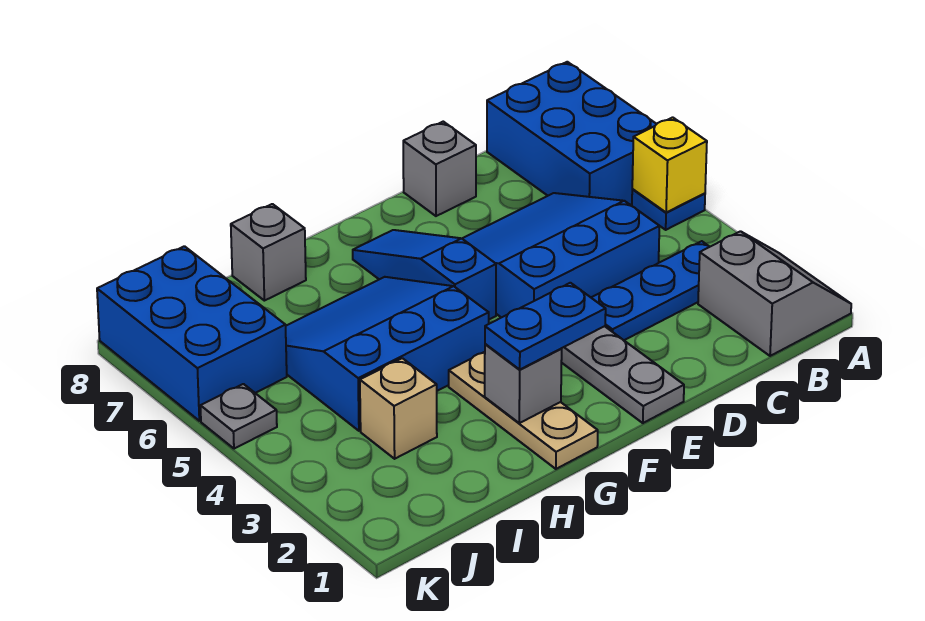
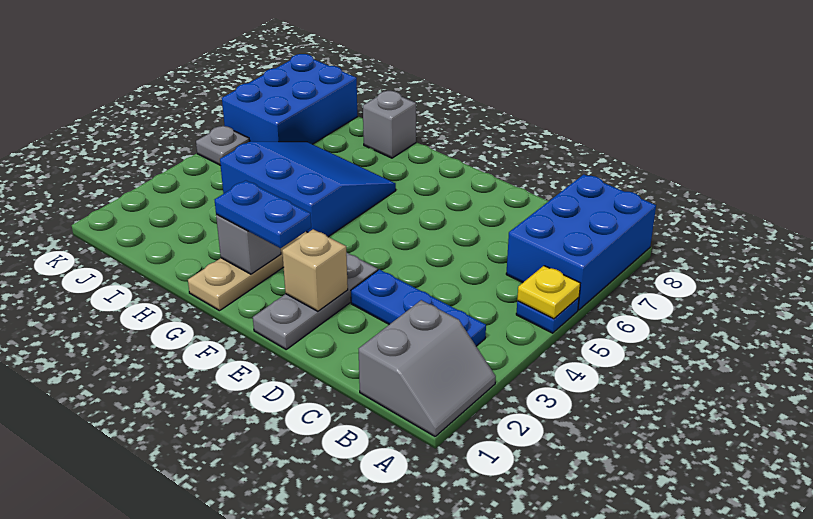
yellow brick A5 level 2 -> yellow plate A5 level 2
blue slope C4:E6 level 1 top 4 -> none
grey brick D8 level 1 -> none
blue slope F5:F7 level 1 top 5 -> none
tan brick I3 level 1 -> tan brick E2 level 2

